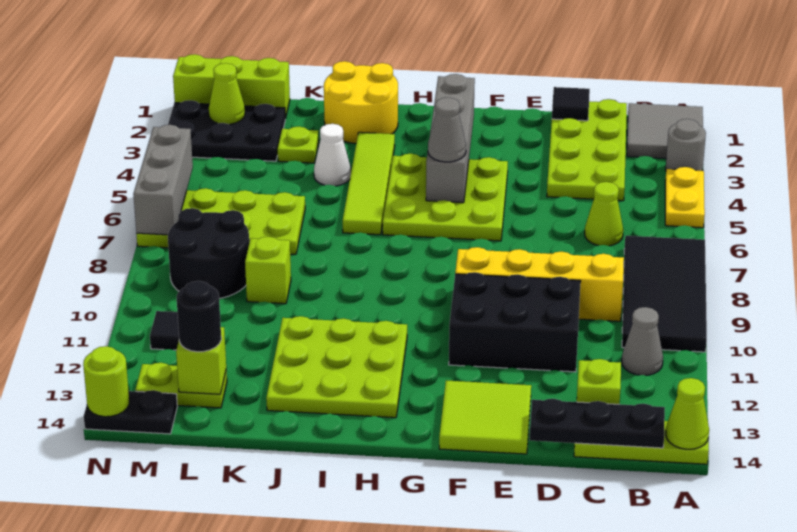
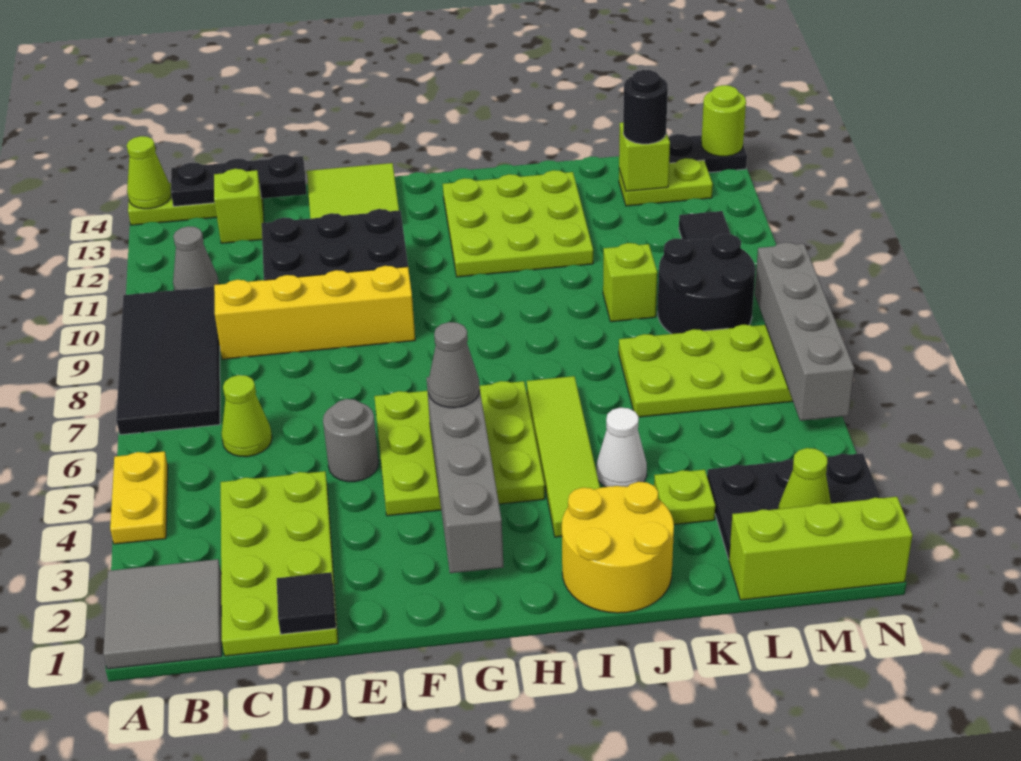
grey round brick A3 level 1 -> grey round brick E5 level 1
grey brick N5:N7 level 2 -> grey brick N5:N8 level 2

